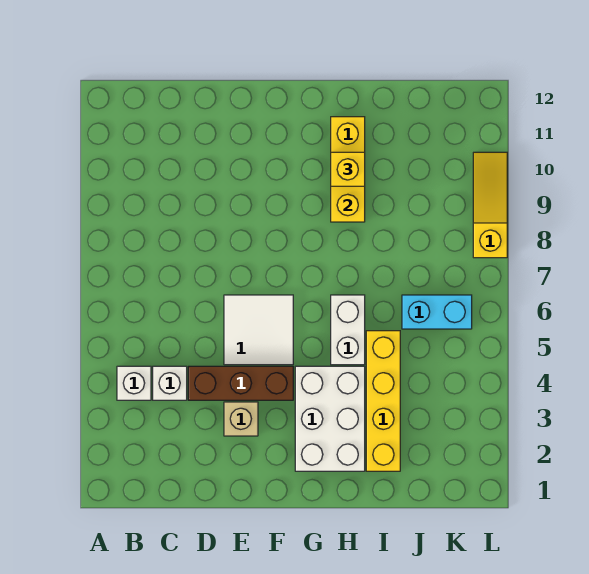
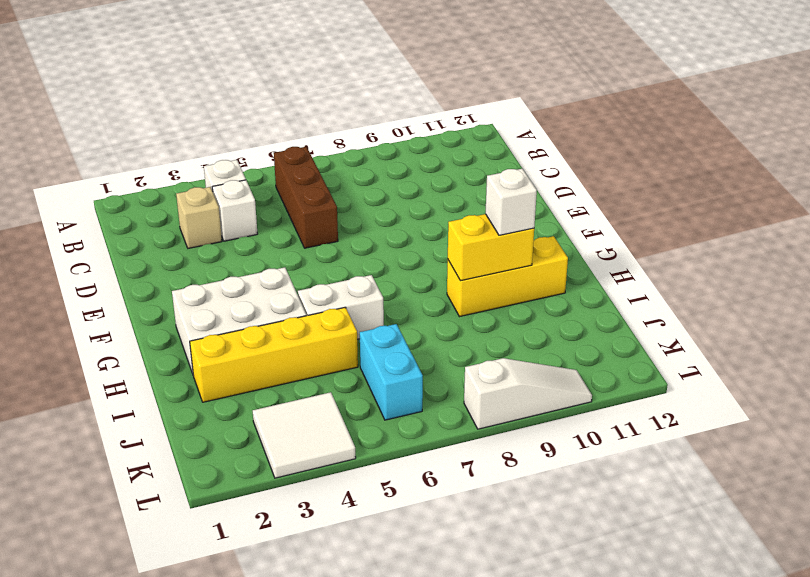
brown brick D4:F4 level 1 -> brown brick B6:D6 level 1
tan brick E3 level 1 -> tan brick C3 level 1
white tile E5:F6 level 1 -> white tile K3:L4 level 1
yellow brick H10 level 3 -> white brick H10 level 3
yellow slope L8:L10 level 1 top 8 -> white slope L8:L10 level 1 top 8

